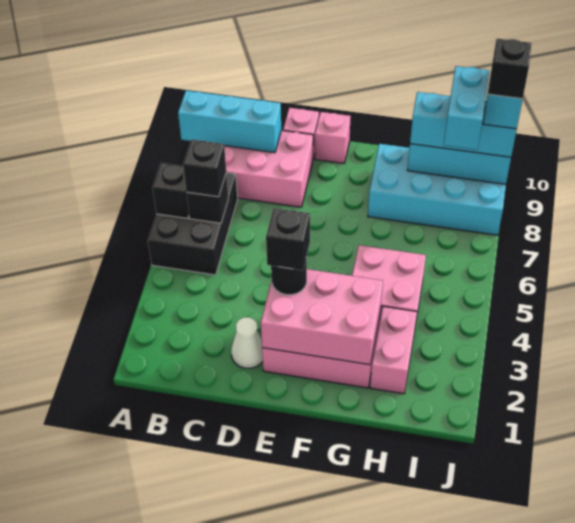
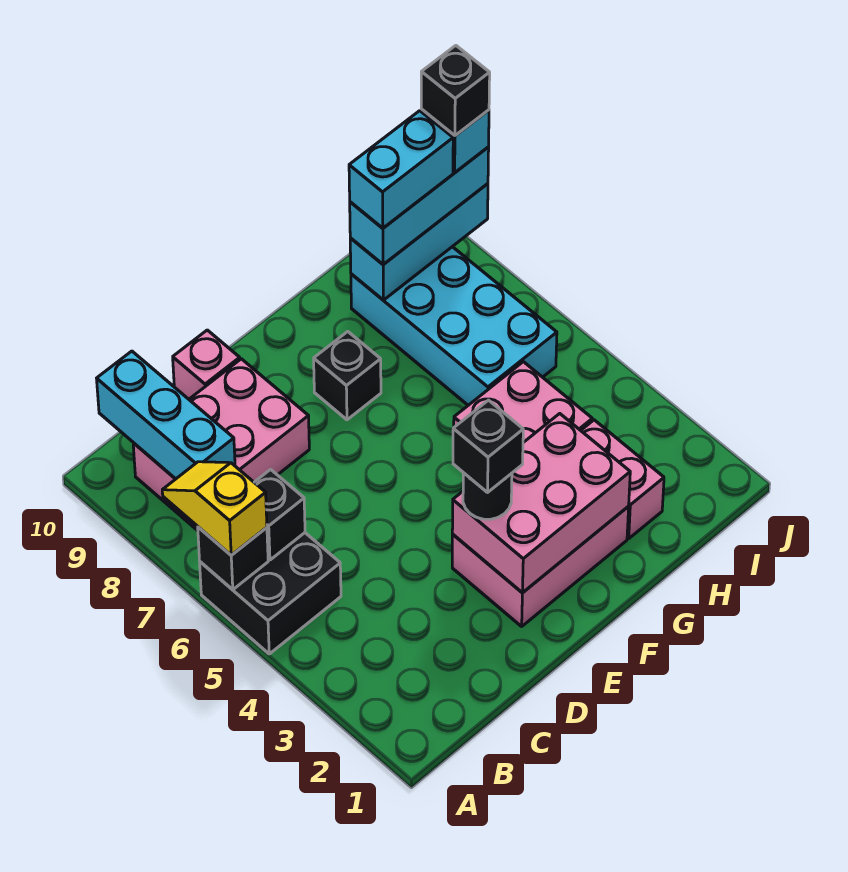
black brick A5:B7 level 1 -> black brick A5:B6 level 1
none -> yellow slope A6:A7 level 3 top 6
cyan brick A9:C9 level 2 -> cyan brick B8:B10 level 2
black brick B6 level 3 -> black brick F8 level 1
white cone D2 level 1 -> none
pink brick E10 level 1 -> none
cyan brick G8:J9 level 1 -> cyan brick H6:I9 level 1
cyan brick I8:I9 level 4 -> cyan brick H9:I9 level 4

